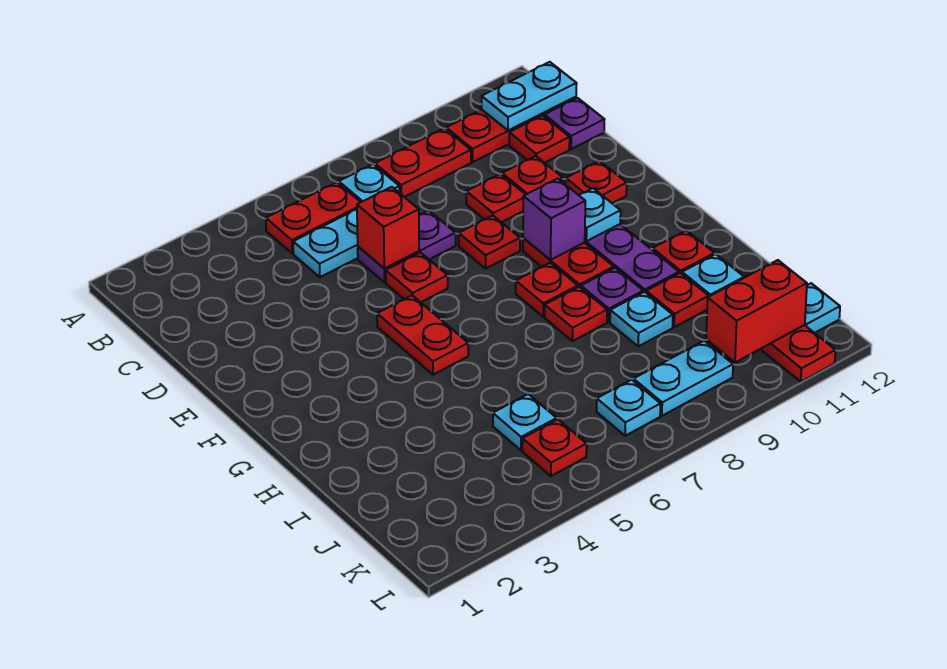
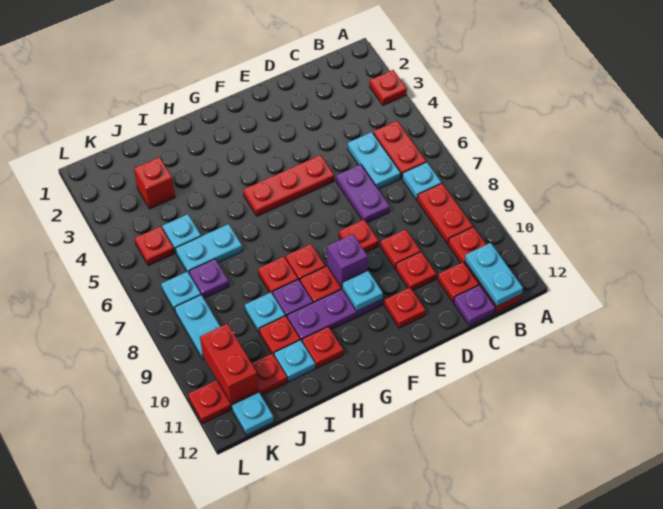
red brick D6 level 2 -> red brick J3 level 1
red plate E6 level 1 -> red plate A3 level 1
red plate F5:G5 level 1 -> red plate E5:G5 level 1
none -> cyan plate I6:J6 level 1
none -> purple plate J7 level 1

